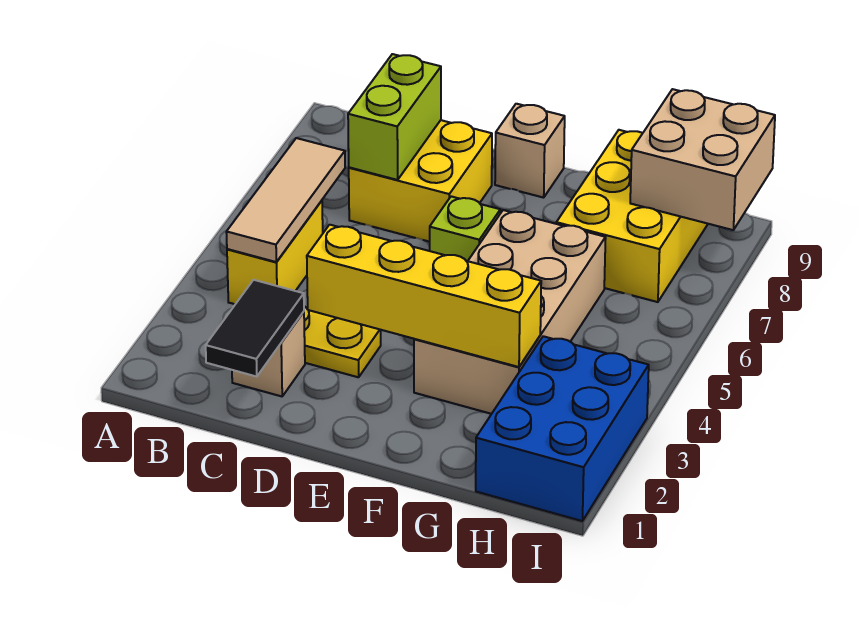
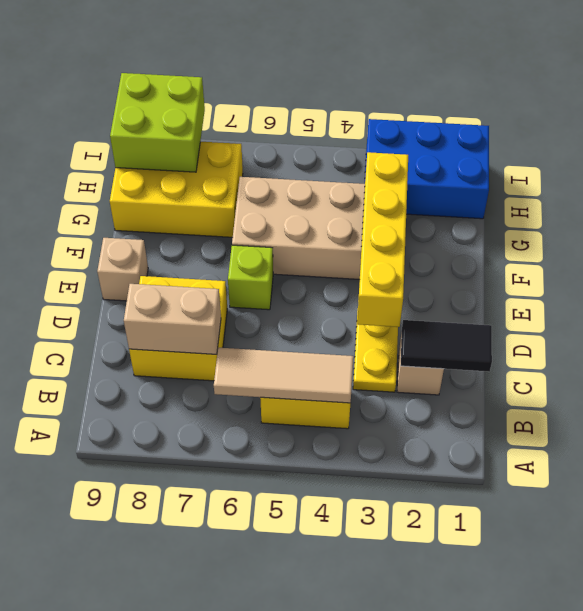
lime brick C7:C8 level 2 -> tan brick C7:C8 level 2
tan brick H8:I9 level 2 -> lime brick H8:I9 level 2

